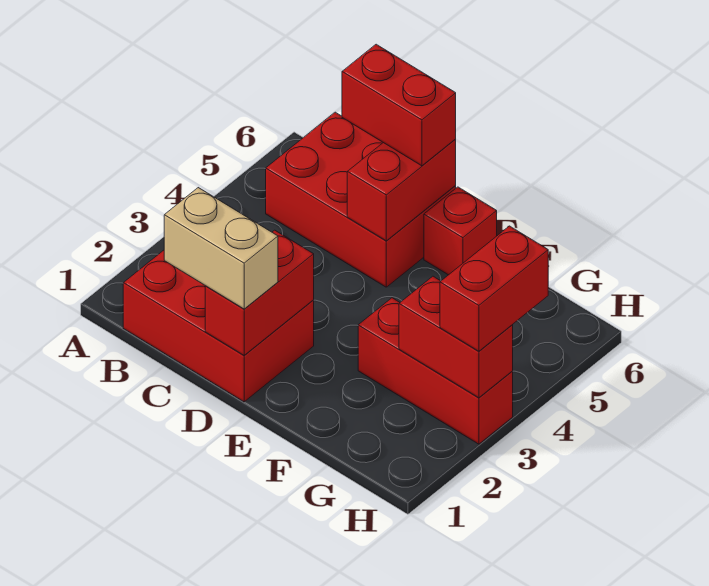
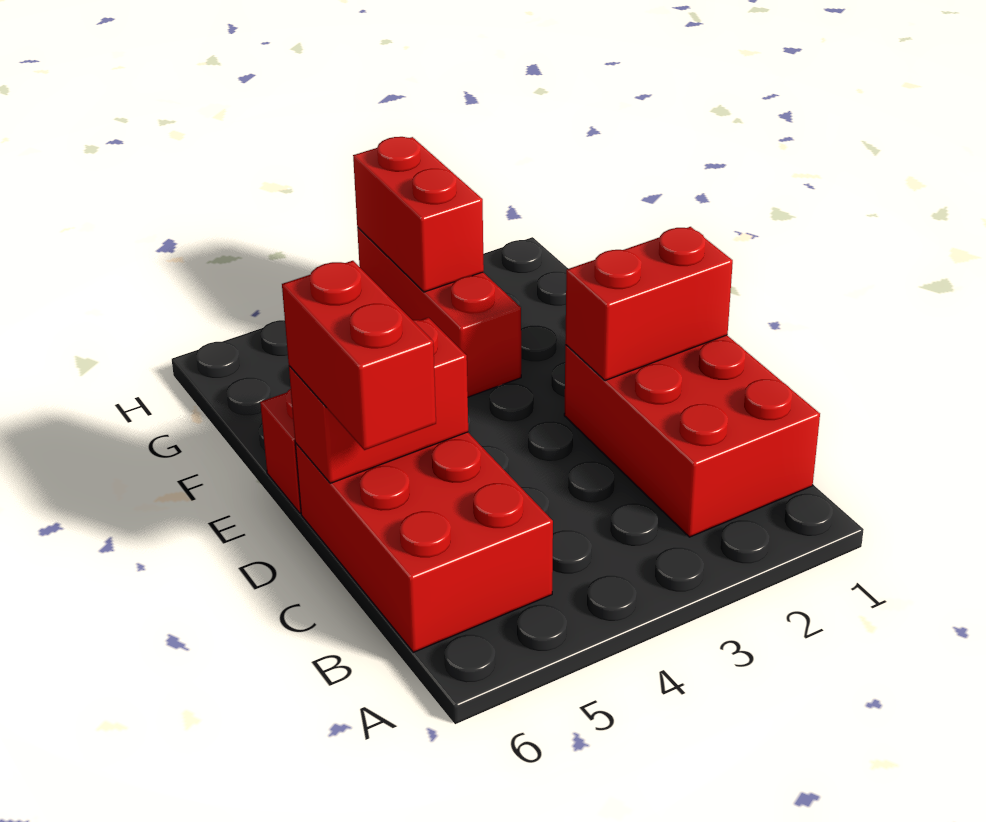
tan brick C1:D1 level 3 -> none
red brick H3:H4 level 3 -> none

